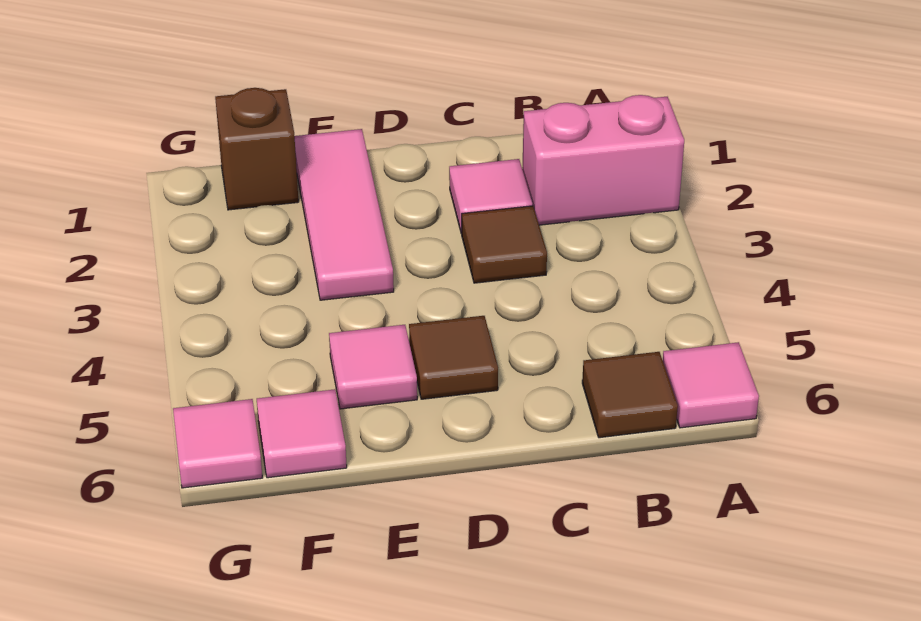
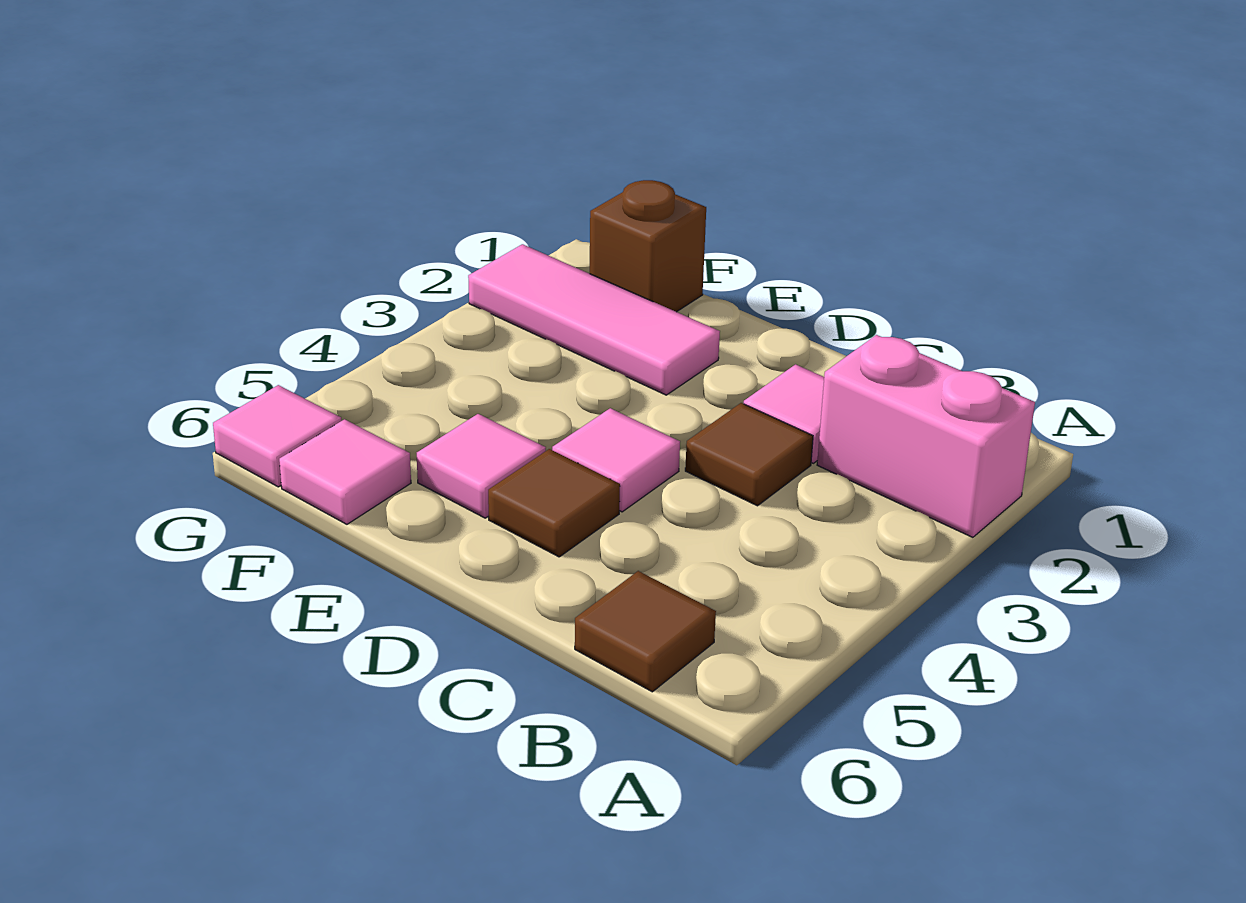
pink tile A6 level 1 -> pink tile D4 level 1
pink tile E1:E3 level 1 -> pink tile E2:G2 level 1

